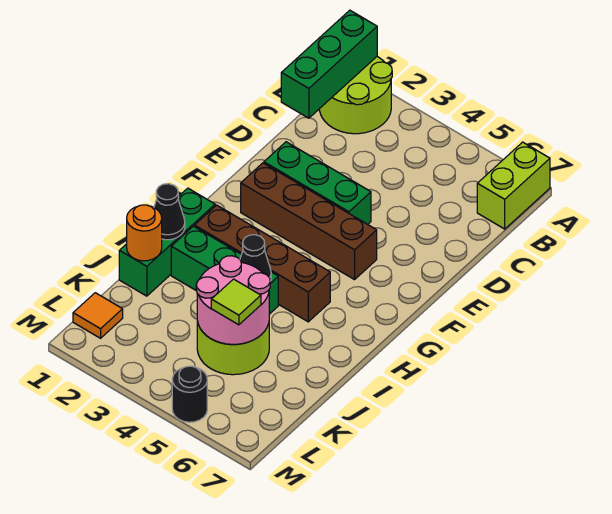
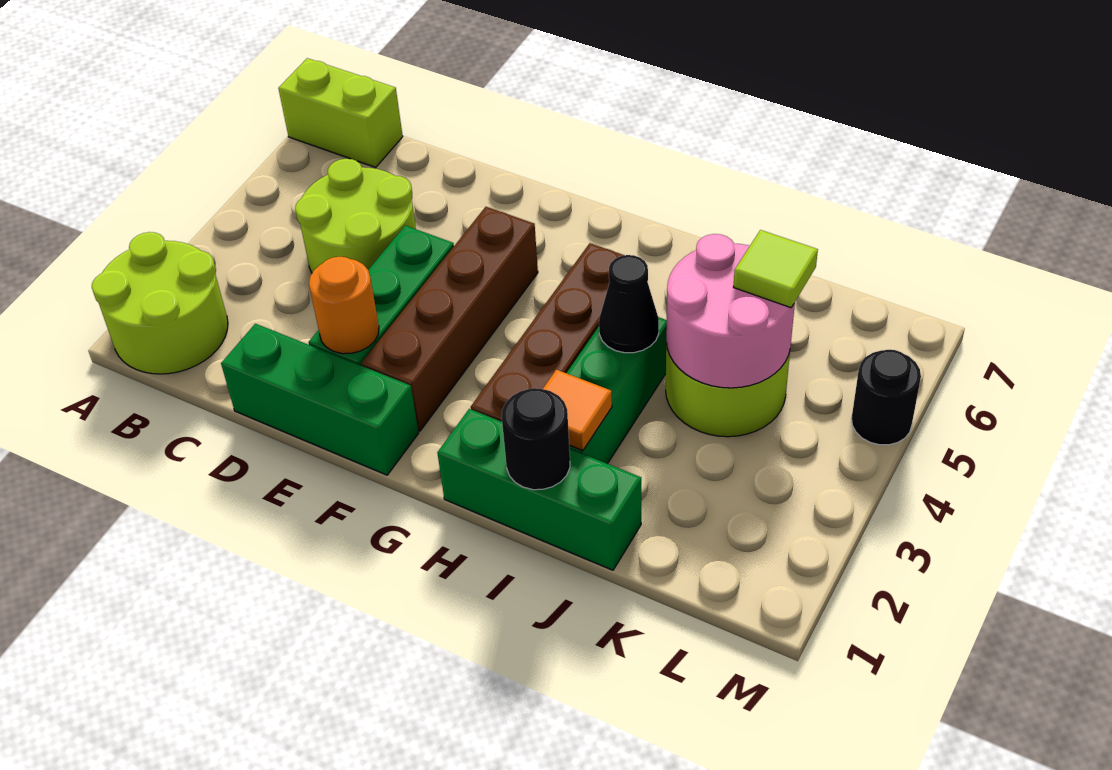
green brick A1:C1 level 2 -> green brick D1:F1 level 1
none -> lime round brick C4:D5 level 1
black cone I1 level 2 -> black round brick I1 level 2
orange round brick J1 level 2 -> orange round brick E2 level 2
orange tile L1 level 1 -> orange tile I2 level 2

